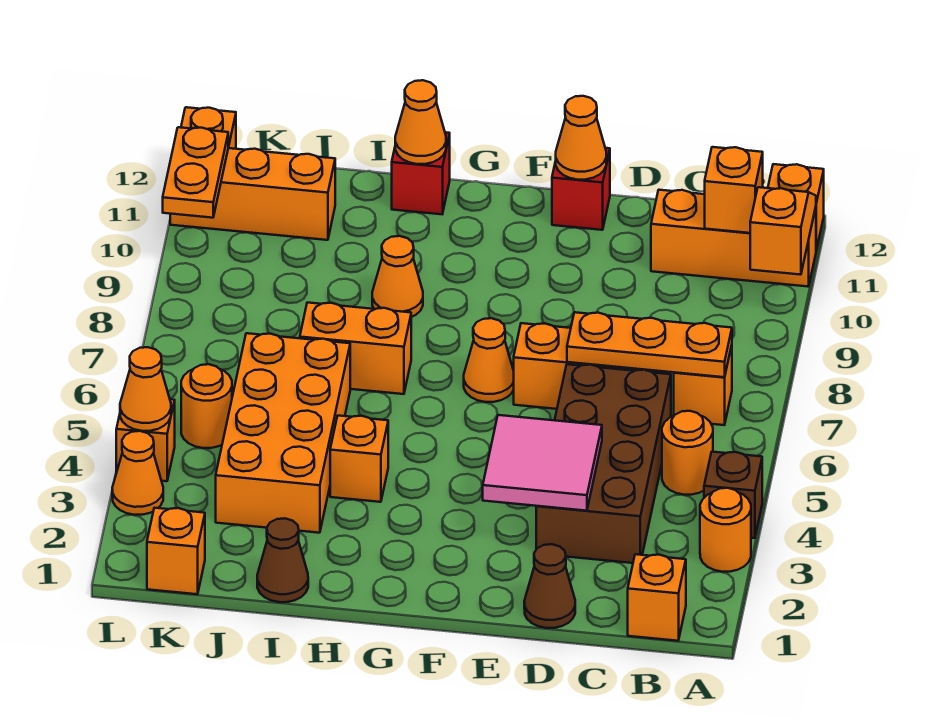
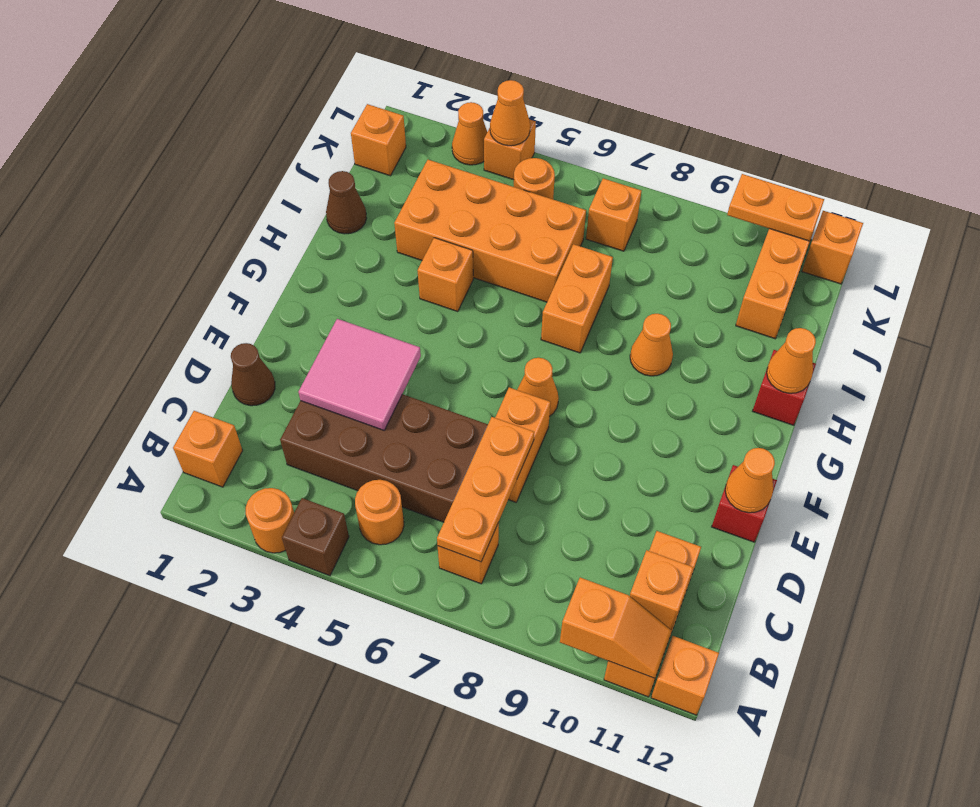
none -> orange brick K7 level 1

